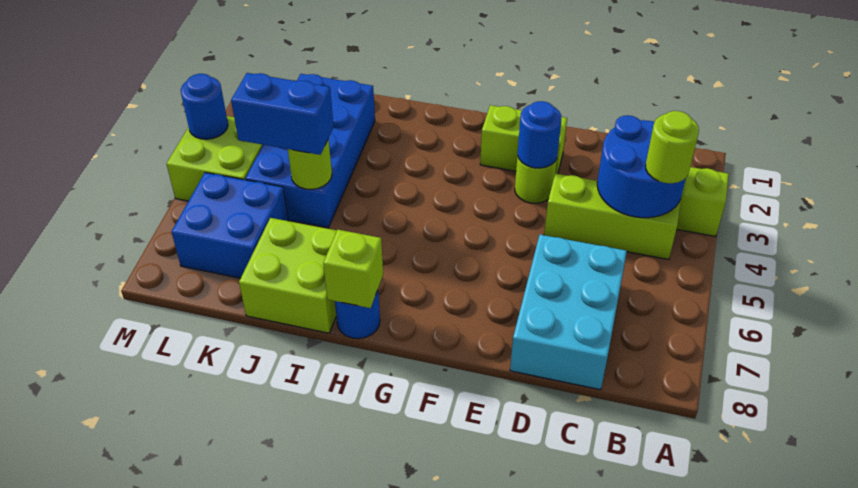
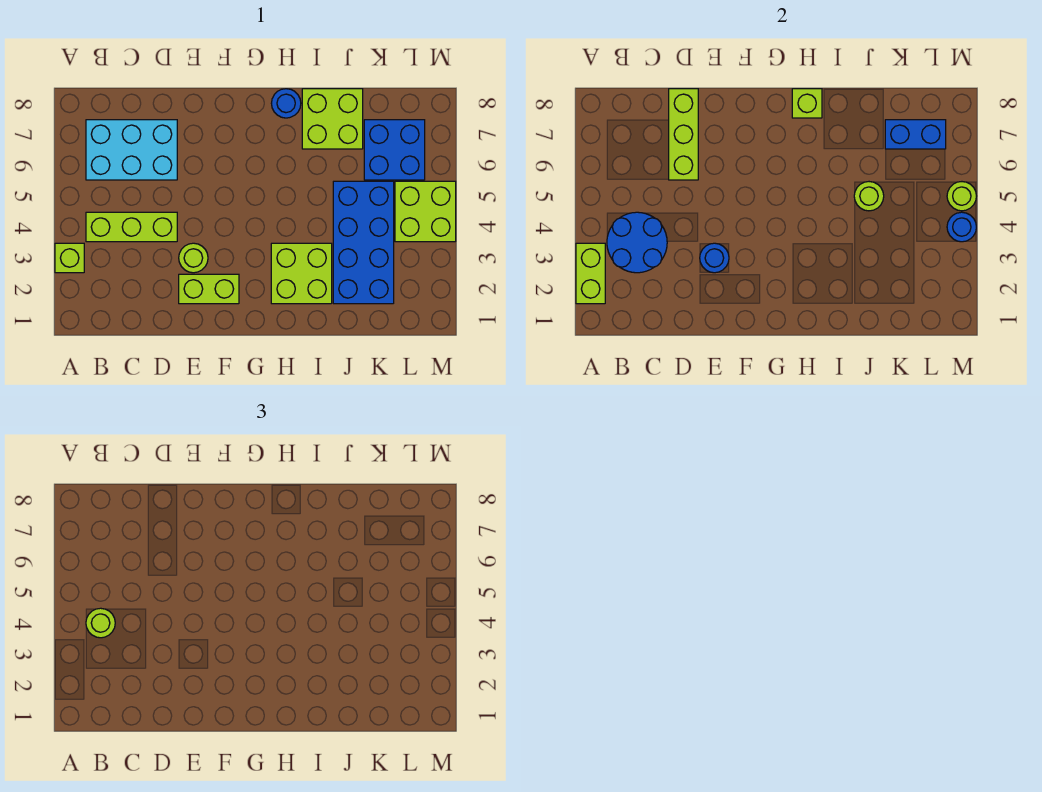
none -> lime brick A2:A3 level 2
cyan brick C6:D8 level 1 -> cyan brick B6:D7 level 1
none -> lime brick D6:D8 level 2
none -> lime brick H2:I3 level 1
blue brick J5:K5 level 3 -> blue brick K7:L7 level 2
none -> lime round brick M5 level 2

